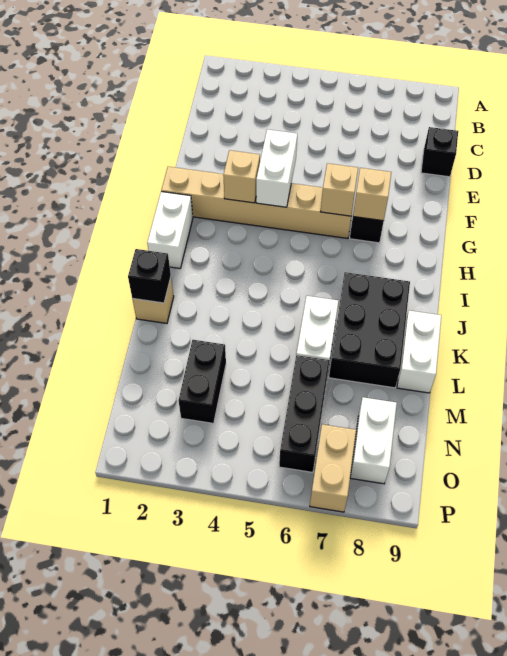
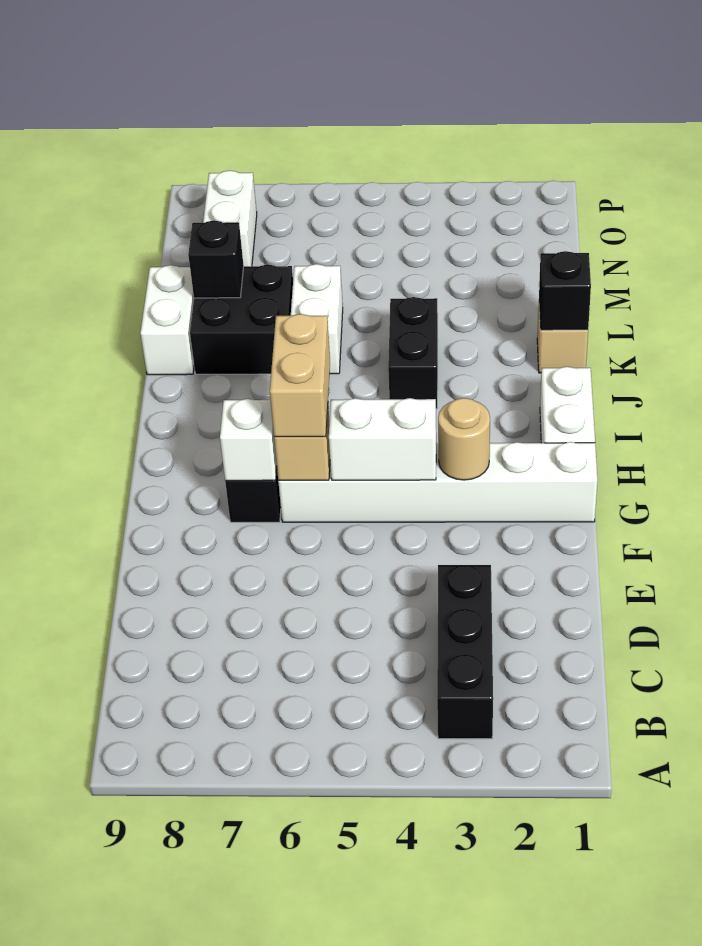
black brick D9 level 1 -> black brick L8 level 2
white brick F4:G4 level 2 -> white brick G4:G5 level 2
tan brick G1:G6 level 1 -> white brick G1:G6 level 1
tan brick G3 level 2 -> tan round brick G3 level 2
tan brick G7 level 2 -> white brick G7 level 2
black brick J7:L8 level 1 -> black brick K7:L8 level 1
black brick M3:N3 level 1 -> black brick J4:K4 level 1
black brick M6:O6 level 1 -> black brick B3:D3 level 1
tan brick O7:P7 level 1 -> tan brick G6:H6 level 3

